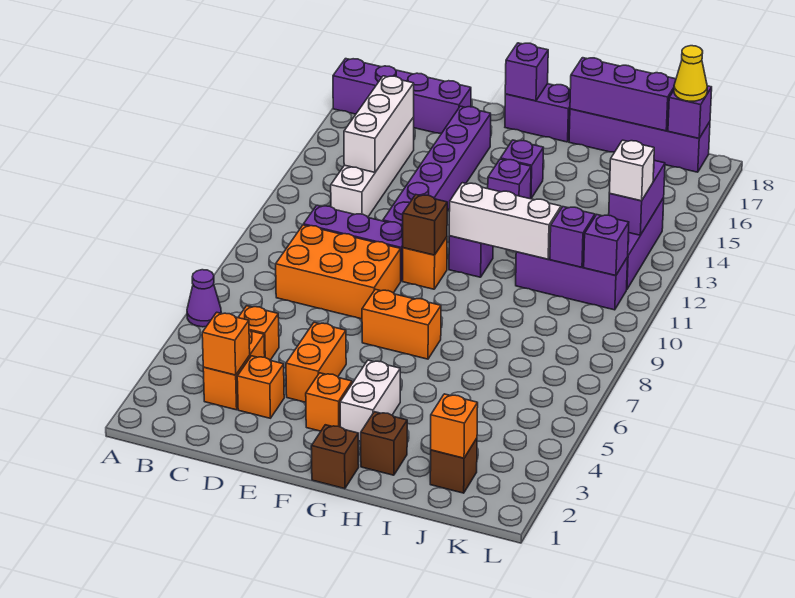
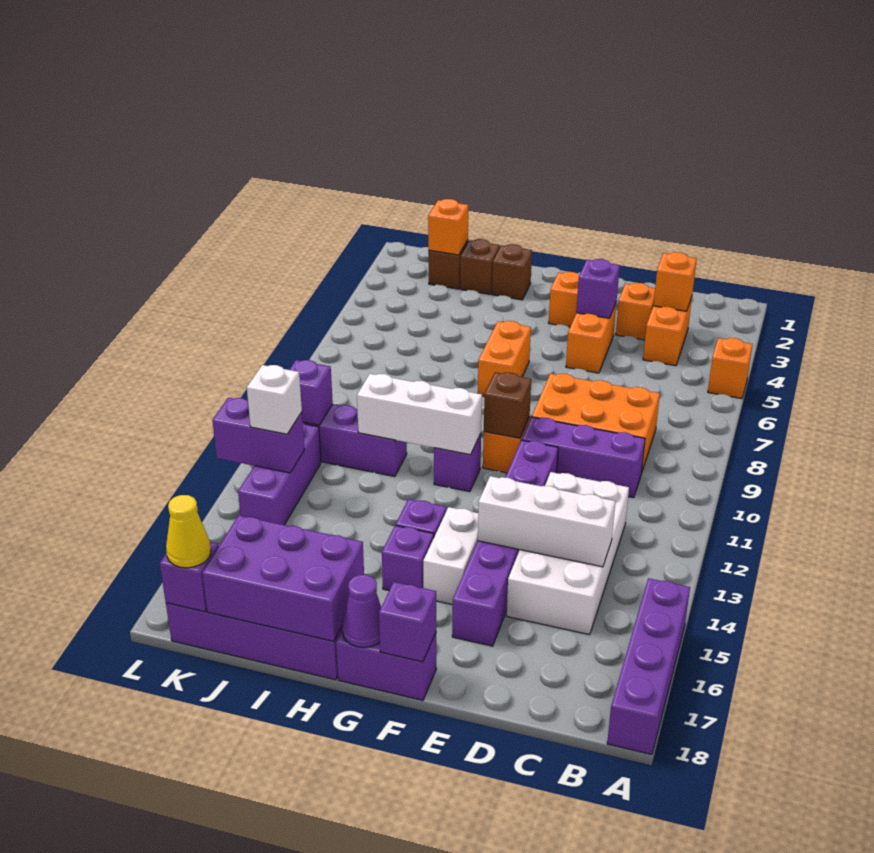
purple cone A6 level 1 -> purple cone G18 level 2
purple brick A17:D17 level 1 -> purple brick A15:A18 level 1
orange brick C5 level 1 -> orange brick A5 level 1
white brick C12:C15 level 1 -> white brick C12:D15 level 1
white brick C13:C15 level 2 -> white brick C14:E14 level 2
orange brick F7:G7 level 1 -> orange brick G6:G7 level 1
brown brick G1 level 1 -> brown brick I2 level 1
white brick G3:G4 level 1 -> white brick F14:F15 level 1
purple brick H18:J18 level 2 -> purple brick H17:J18 level 2
purple brick J11 level 2 -> purple brick E4 level 2
purple brick K13:K14 level 2 -> purple brick K13:L13 level 2

